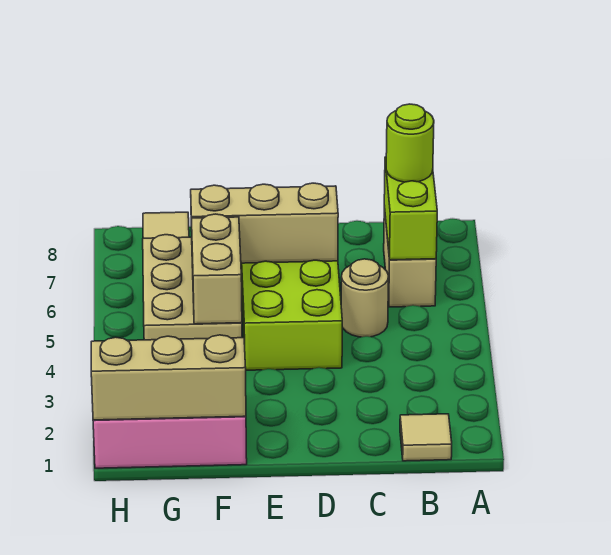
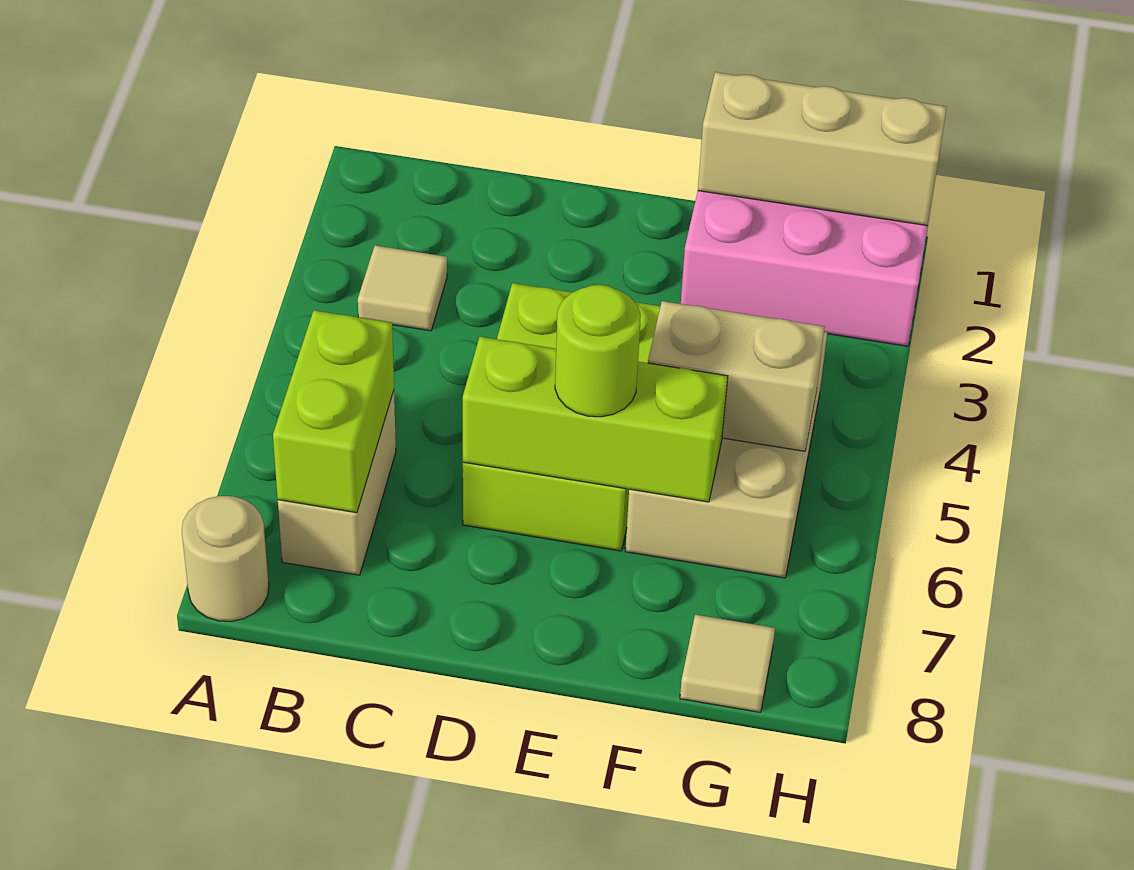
tan tile B1 level 1 -> tan tile B3 level 1
lime round brick B7 level 3 -> lime round brick E6 level 3
tan round brick C5 level 1 -> tan round brick A8 level 1
tan brick D6:F6 level 2 -> lime brick D6:F6 level 2
tan brick F4:F5 level 2 -> tan brick F5:G5 level 2

